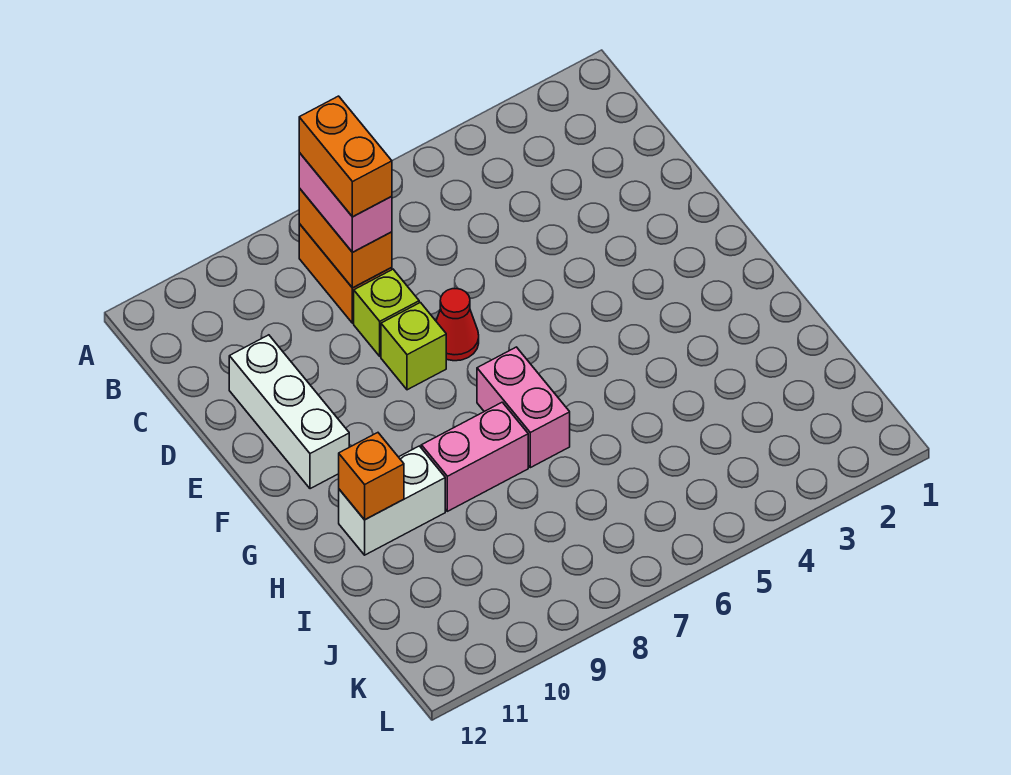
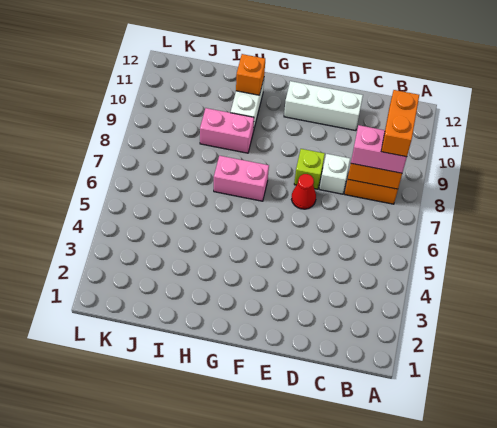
orange brick B8:C8 level 4 -> orange brick B8:B9 level 4
lime brick D8 level 1 -> white brick D8 level 1
pink brick H8:H9 level 1 -> pink brick H9:I9 level 1

